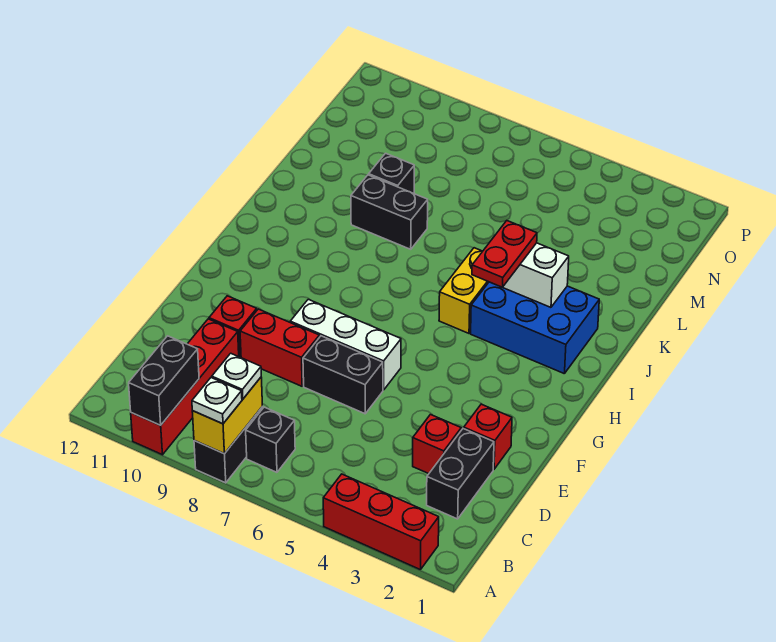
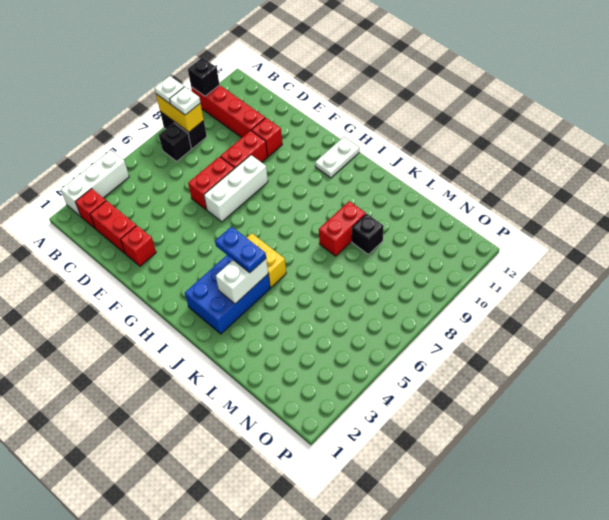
red brick A2:A4 level 1 -> white brick A2:A4 level 1
black brick A10:B10 level 2 -> black brick A10 level 2
black brick C2:D2 level 1 -> red brick C2:D2 level 1
red brick D3 level 1 -> red brick B2 level 1
black brick E6:E7 level 1 -> red brick E6:E7 level 1
none -> white plate H11:H12 level 1
red plate I4:J4 level 3 -> blue plate I4:J4 level 3
black brick K8:K9 level 1 -> red brick K8:K9 level 1

